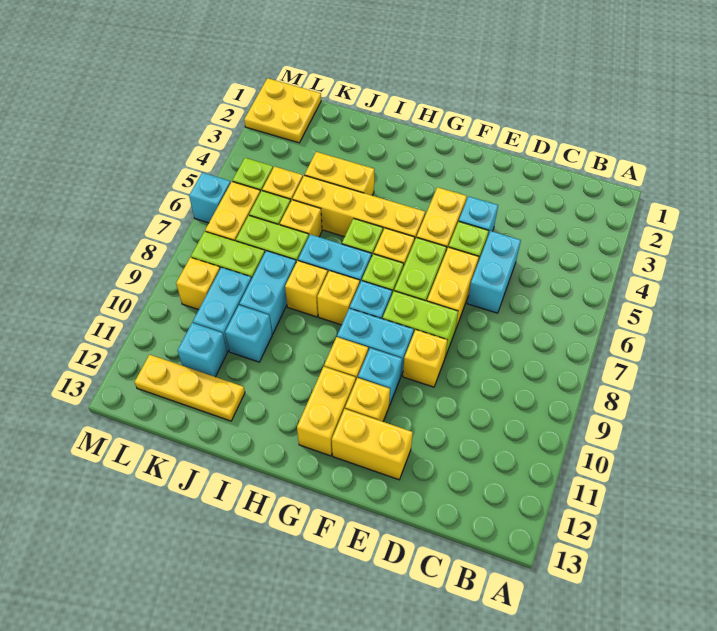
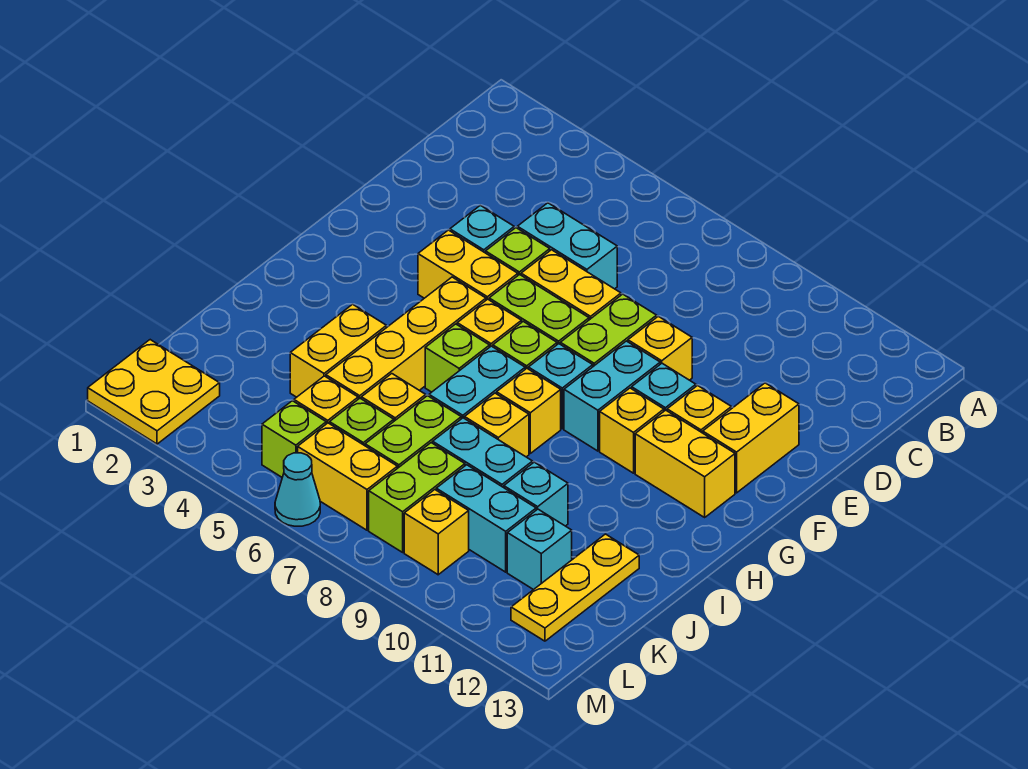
cyan brick M6 level 1 -> cyan cone M6 level 1

